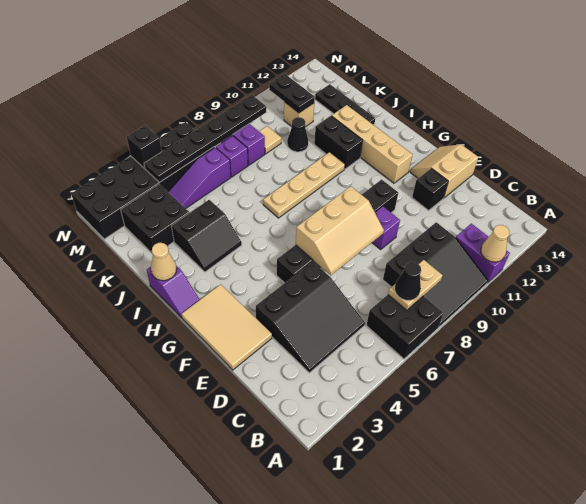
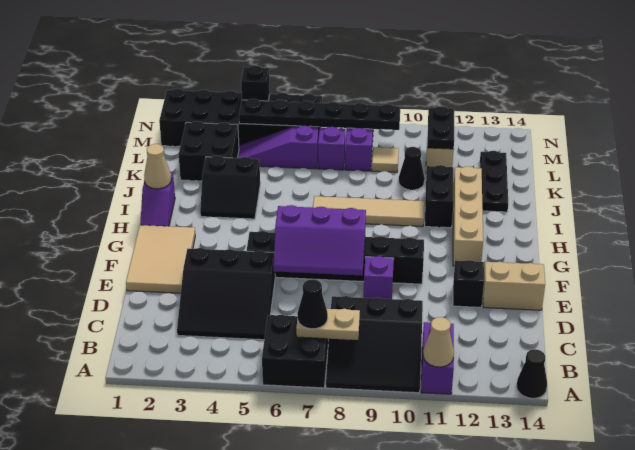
none -> black cone A14 level 1
tan slope E6:F8 level 2 top F -> purple slope E6:F8 level 2 top F
tan plate I7:I10 level 1 -> tan tile I7:I10 level 1

